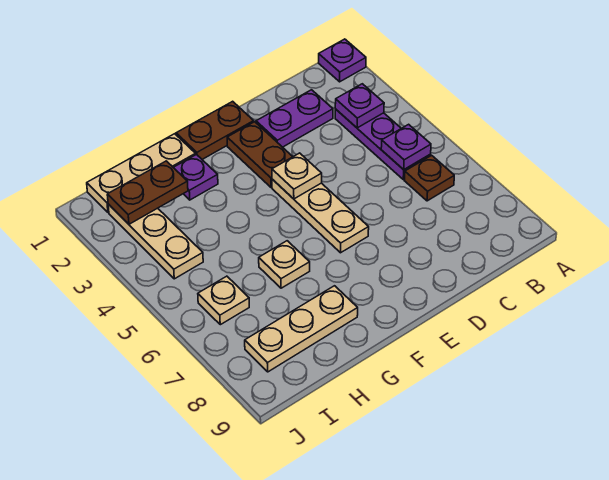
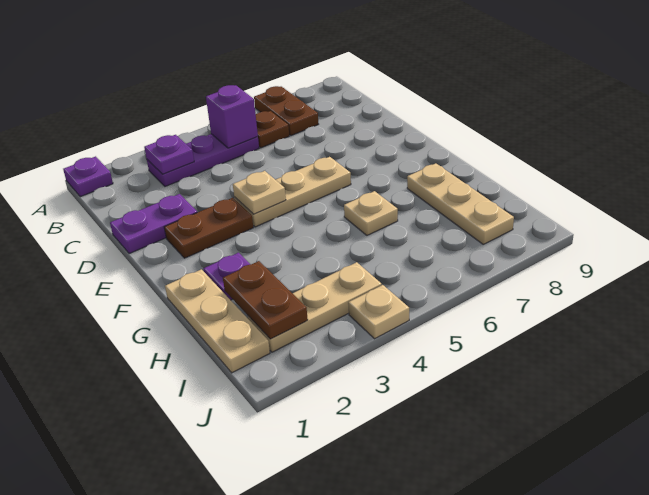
purple plate B5 level 2 -> purple brick B5 level 2
purple plate C2:D2 level 1 -> purple plate D1:D2 level 1
brown plate E1:F1 level 1 -> brown plate A7:B7 level 1
tan plate I6 level 1 -> tan plate J4 level 1

